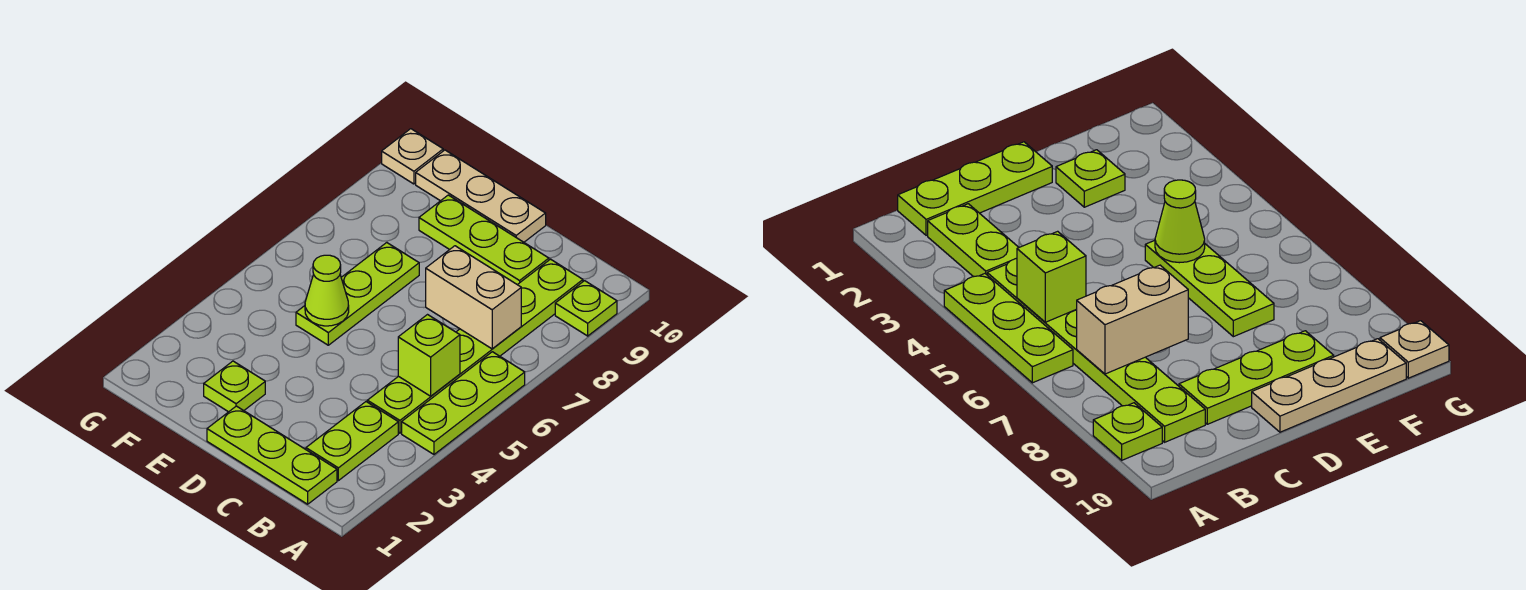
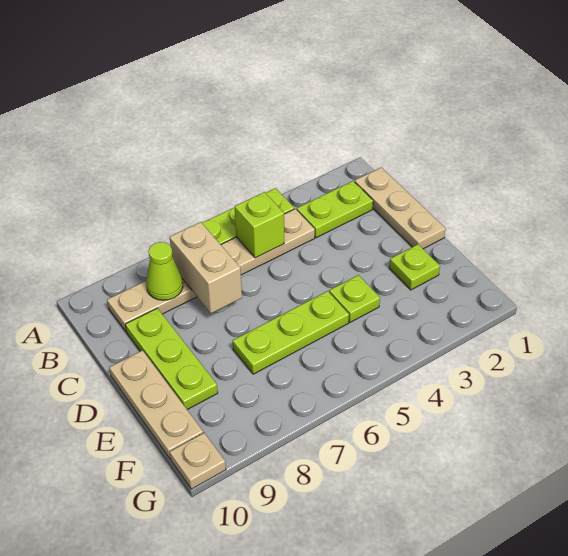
lime plate A9 level 1 -> lime plate E4 level 1
lime plate B1:D1 level 1 -> tan plate B1:D1 level 1
lime plate B4:B9 level 1 -> tan plate B4:B9 level 1
lime cone E5 level 2 -> lime cone B8 level 2

